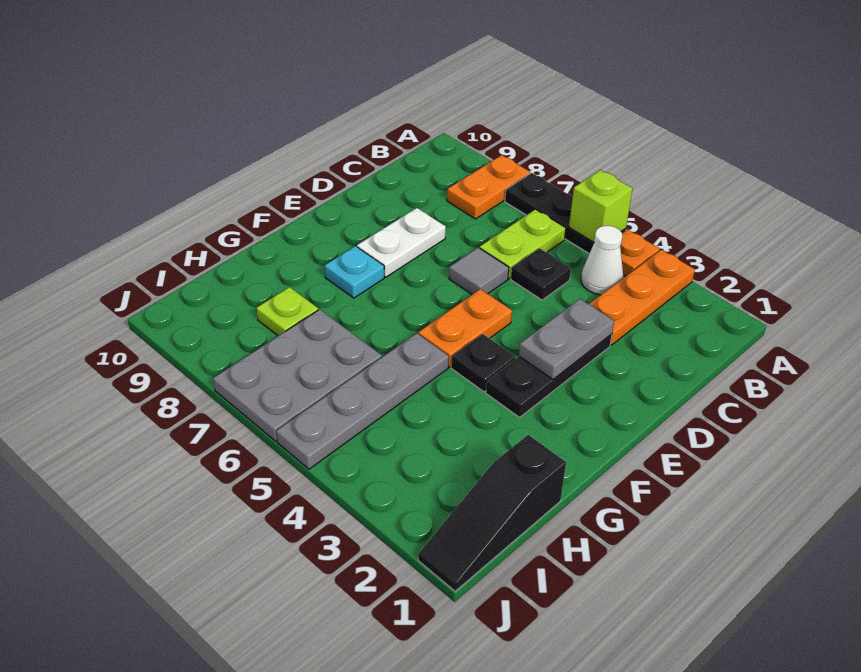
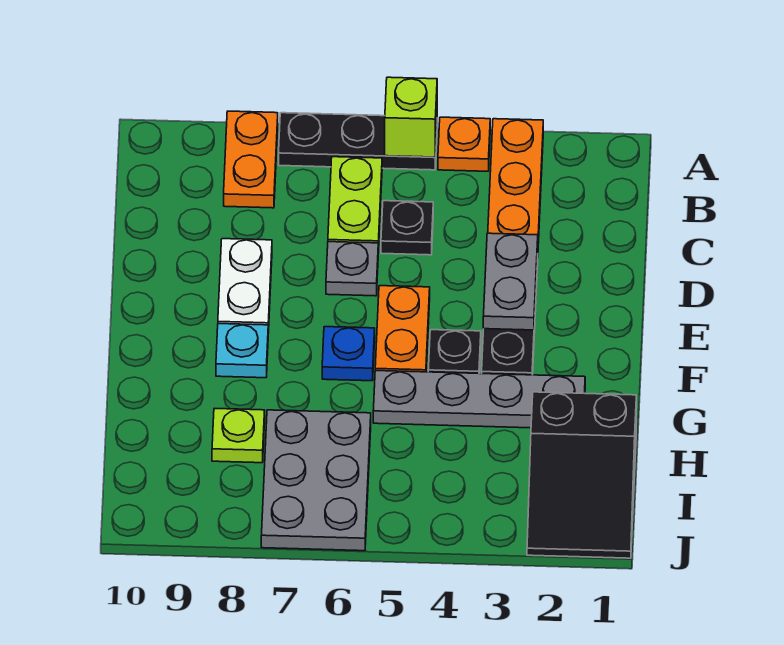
white cone B4 level 1 -> none
grey tile D6 level 1 -> grey plate D6 level 1
none -> blue plate F6 level 1
grey plate G5:J5 level 1 -> grey plate G2:G5 level 1
black slope H1:J1 level 1 top H -> black slope H1:J2 level 1 top H

